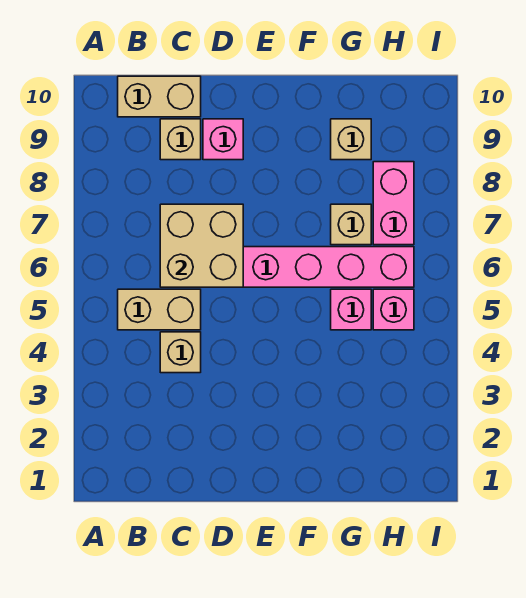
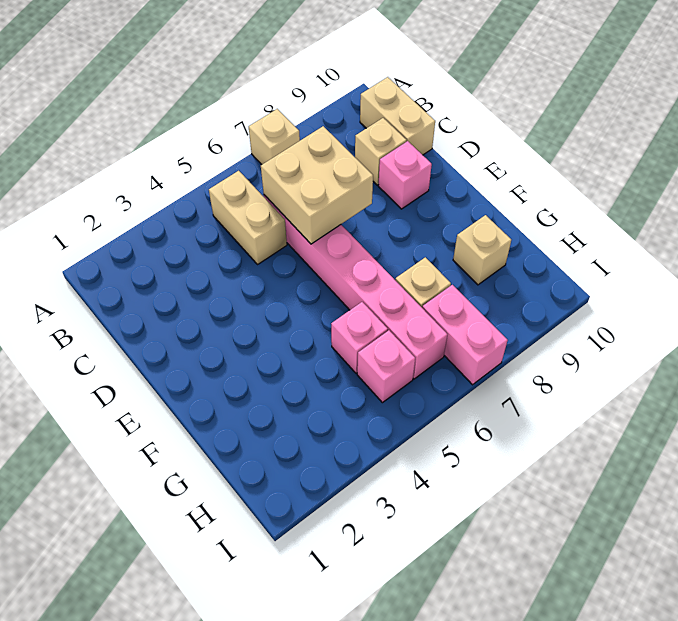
tan brick C4 level 1 -> tan brick A7 level 1
pink brick H7:H8 level 1 -> pink brick H7:I7 level 1

